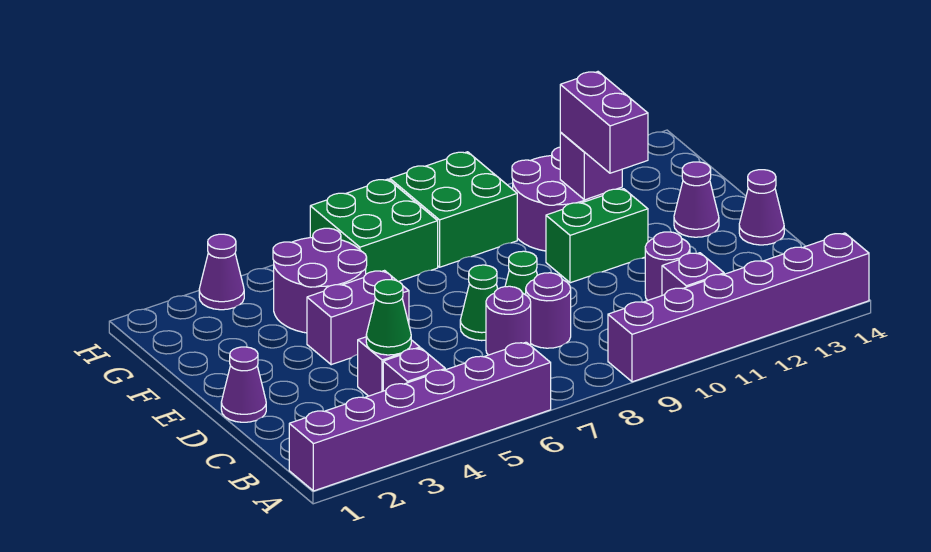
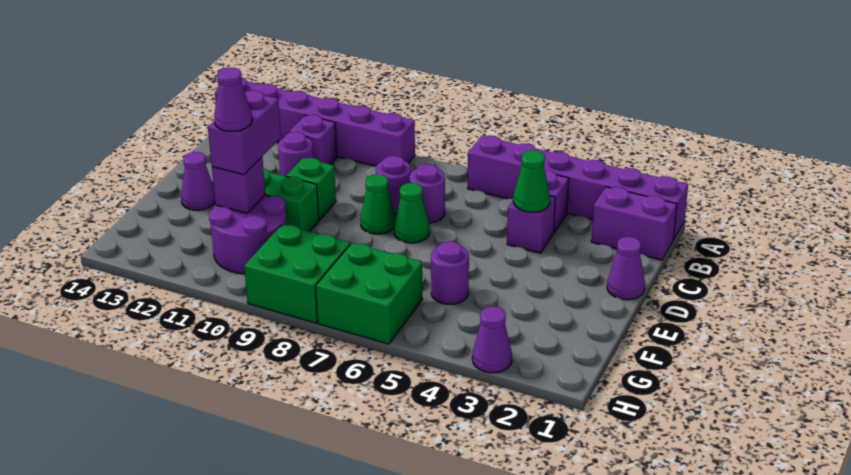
none -> green brick D10 level 1
purple cone D14 level 1 -> purple cone F11 level 4
purple brick E4:E5 level 1 -> purple brick B1:B2 level 1
purple round brick F4:G5 level 1 -> purple round brick F5 level 1

